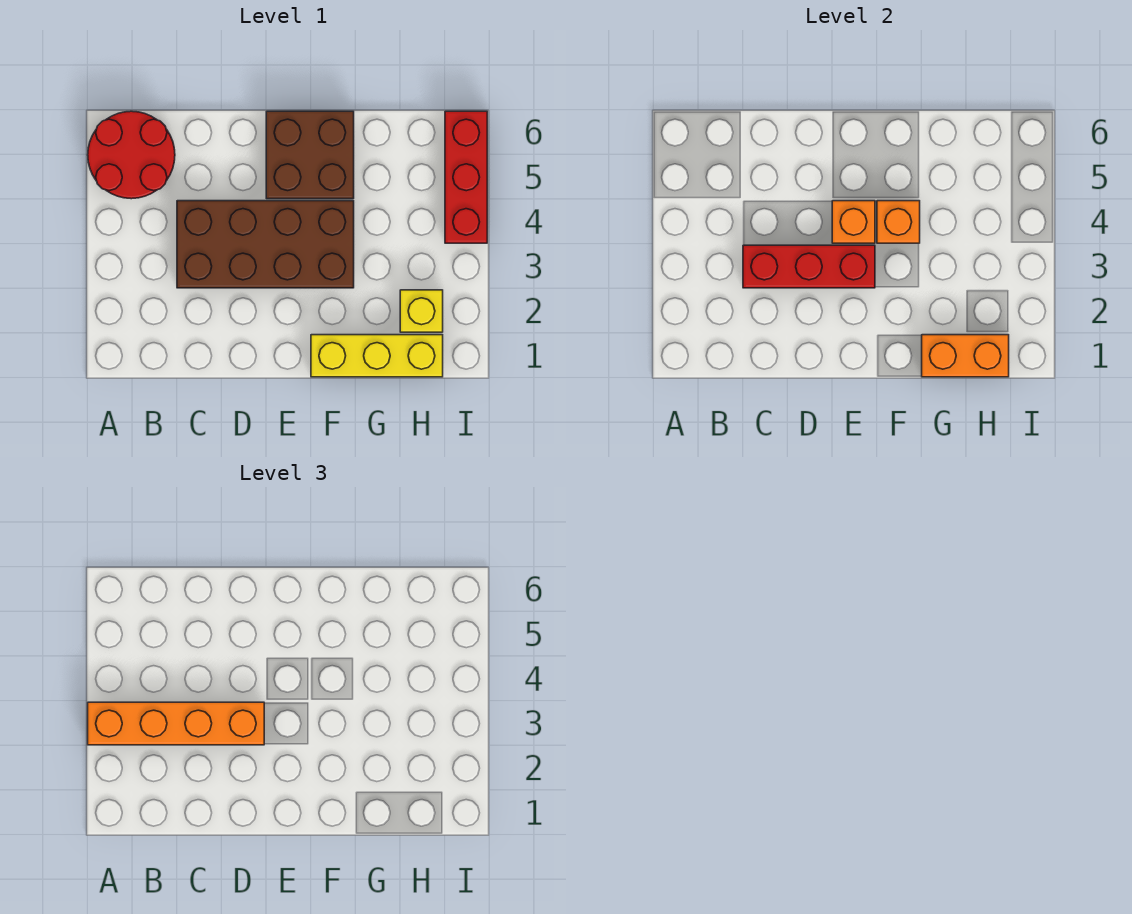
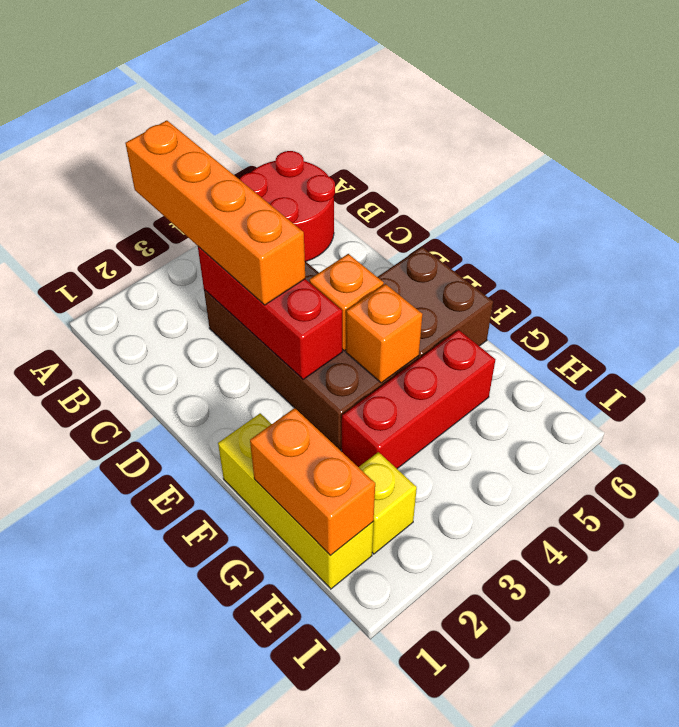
red brick I4:I6 level 1 -> red brick G3:G5 level 1

